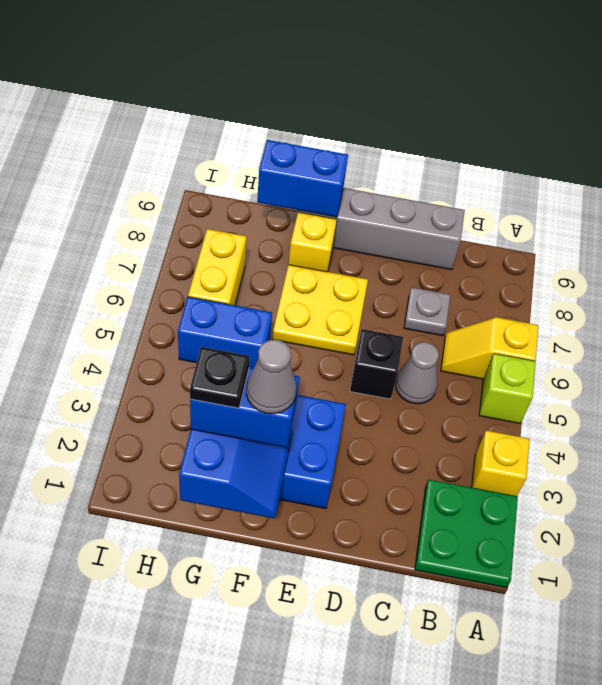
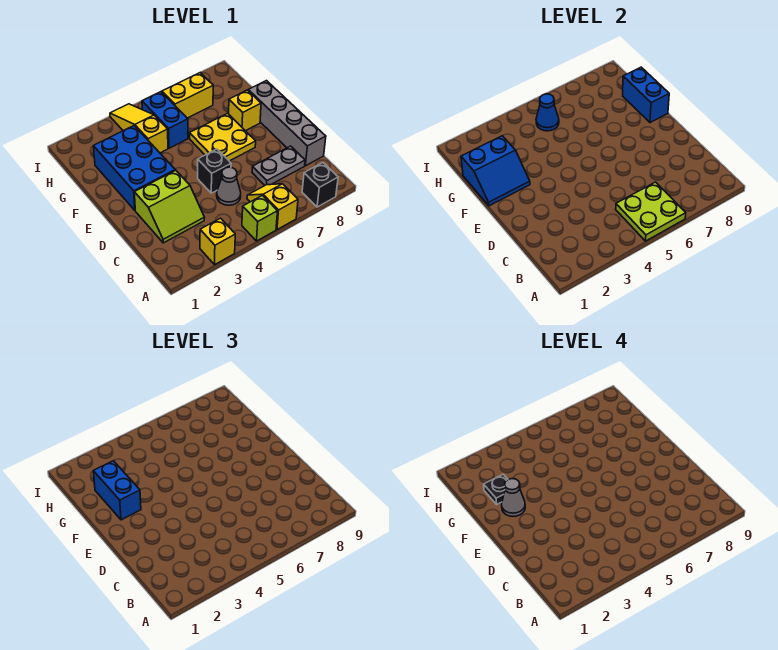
green plate A1:B2 level 1 -> none
none -> lime plate A5:B6 level 2
none -> black brick A8 level 1
none -> lime slope C2:D3 level 1 top D
grey plate C7 level 1 -> grey plate C7:C8 level 1
none -> yellow slope G4:I4 level 1 top G
none -> blue cone H5 level 2

